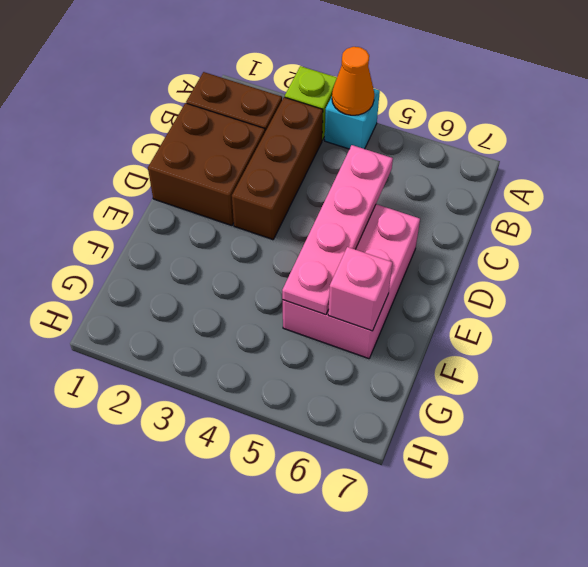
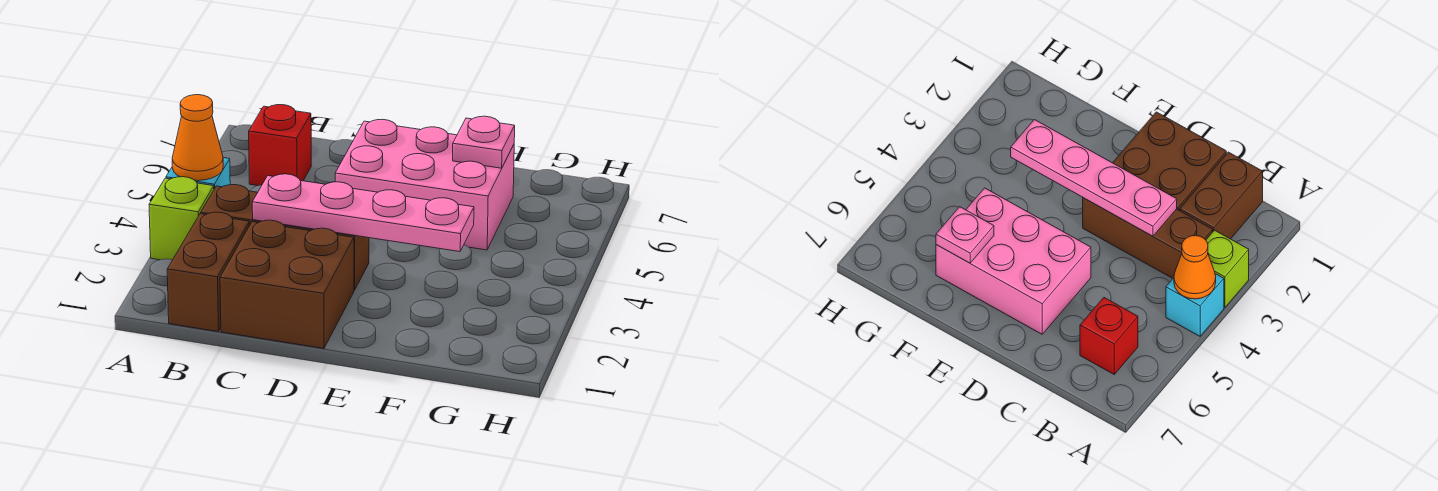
none -> red brick B6 level 1
pink plate C5:F5 level 2 -> pink plate C3:F3 level 2
pink brick F6 level 2 -> pink plate F6 level 2

